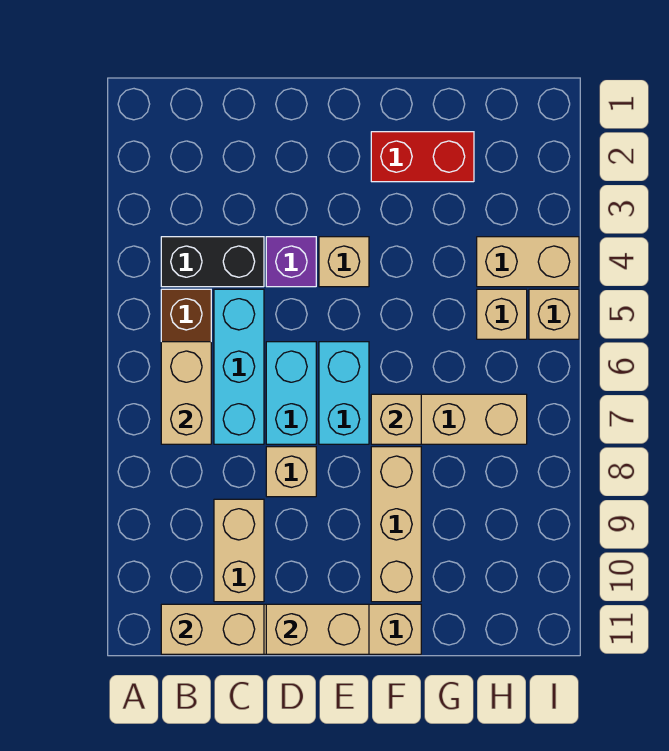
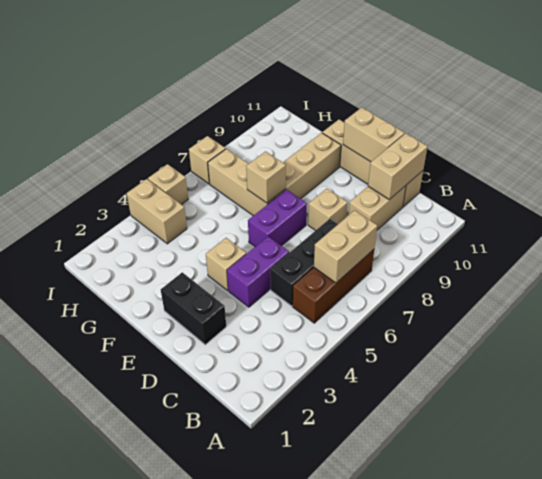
black brick B4:C4 level 1 -> black brick D2:E2 level 1
tan brick B11:C11 level 2 -> tan brick C10:C11 level 2
cyan brick C5:C7 level 1 -> black brick C5:C7 level 1
purple brick D4 level 1 -> purple brick D4:D5 level 1
cyan brick D6:D7 level 1 -> none
cyan brick E6:E7 level 1 -> purple brick E6:E7 level 1
red brick F2:G2 level 1 -> none
tan brick H5 level 1 -> tan brick I7 level 1

